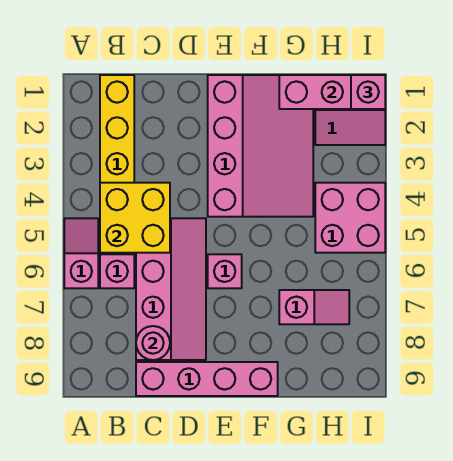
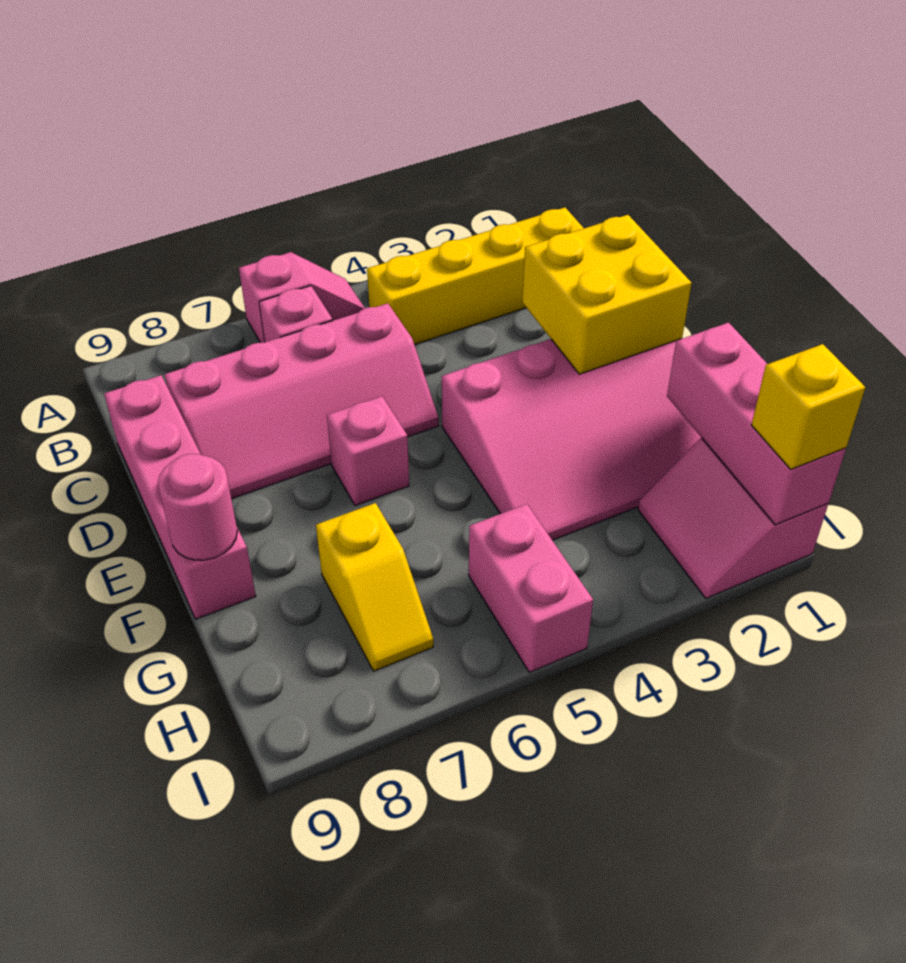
yellow brick B4:C5 level 2 -> yellow brick D1:E2 level 2
pink round brick C8 level 2 -> pink round brick F9 level 2
pink slope G7:H7 level 1 top G -> yellow slope G7:H7 level 1 top G
pink brick H4:I5 level 1 -> pink brick H5:I5 level 1
pink brick I1 level 3 -> yellow brick I1 level 3

